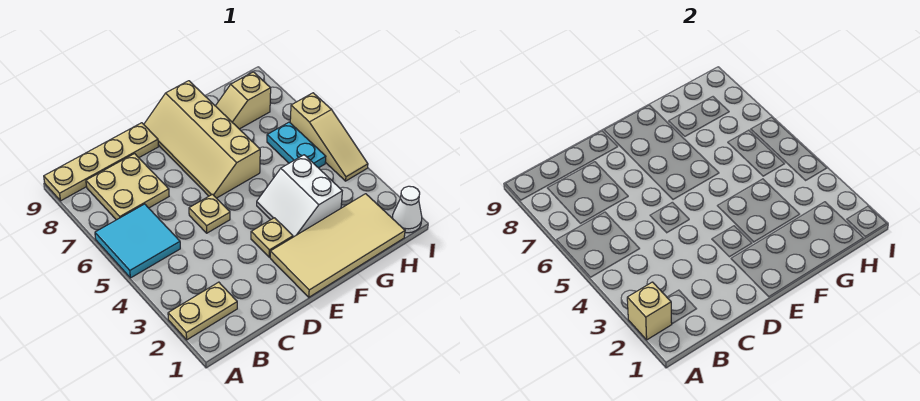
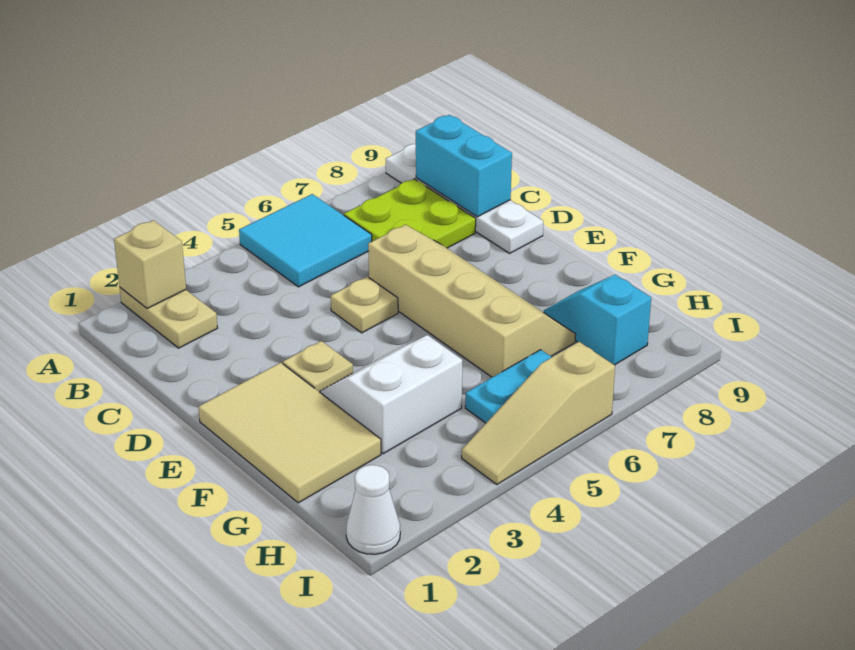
tan plate A9:D9 level 1 -> white plate A9:D9 level 1
tan plate B7:C8 level 1 -> lime plate B7:C8 level 1
none -> cyan brick B9:C9 level 2
tan tile E1:H2 level 1 -> tan tile E1:G2 level 1
tan slope E6:F9 level 1 top F -> tan slope D6:G7 level 1 top 6
tan slope G8:H8 level 1 top H -> cyan slope G8:H8 level 1 top H

